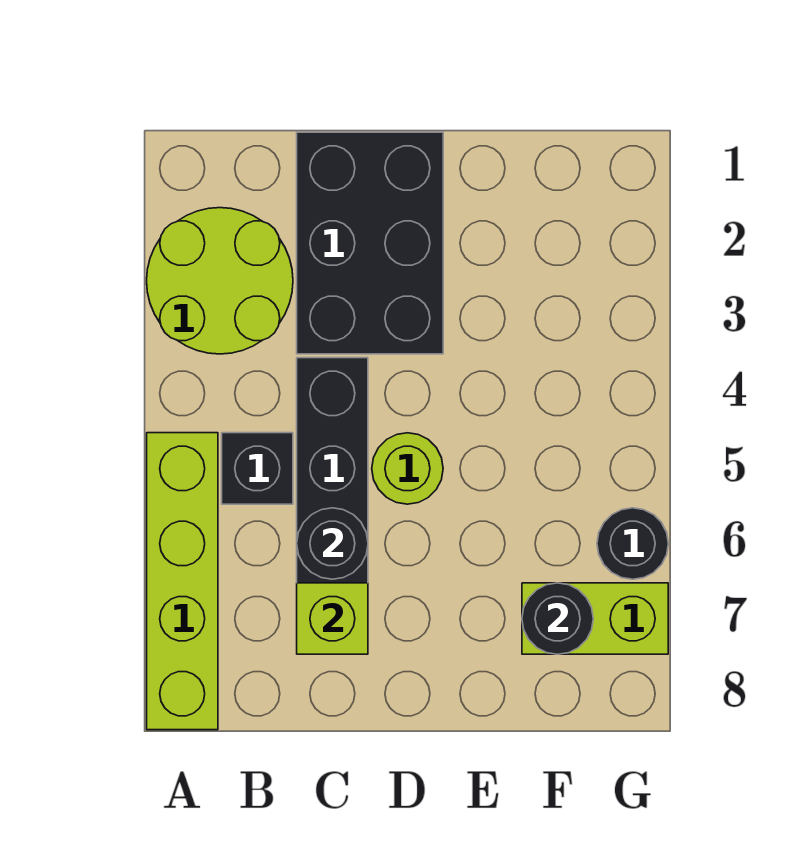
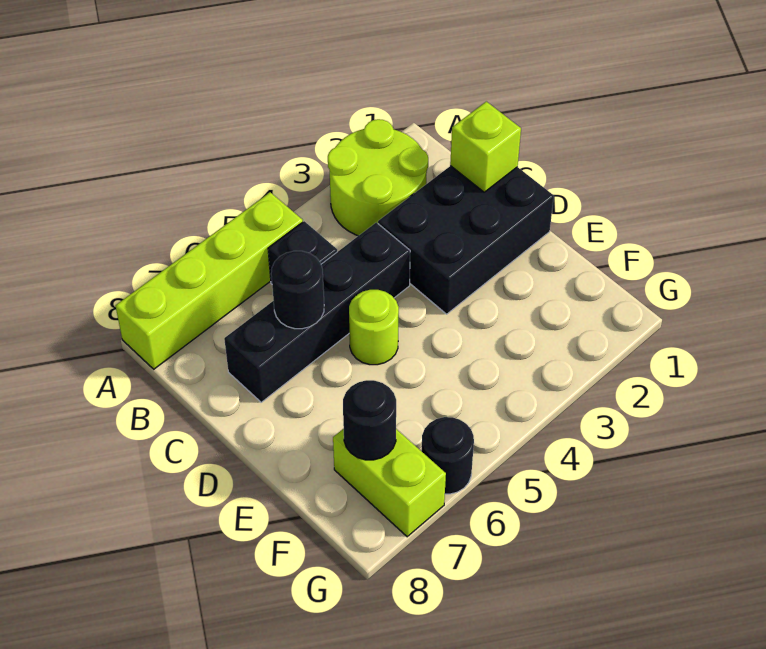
lime brick C7 level 2 -> lime brick C1 level 2

